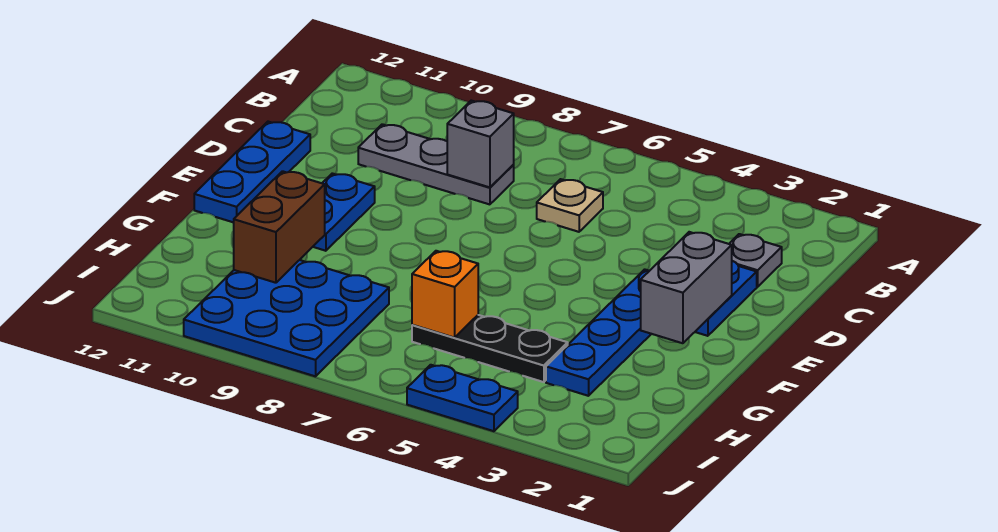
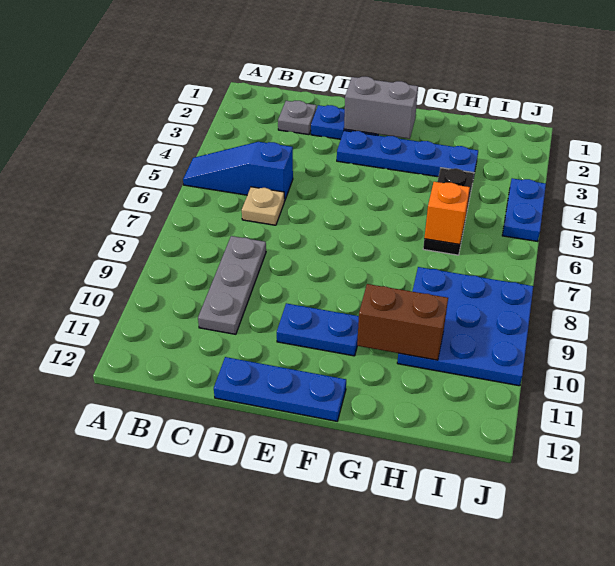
none -> blue slope A5:C5 level 1 top C
grey brick C8 level 2 -> none

